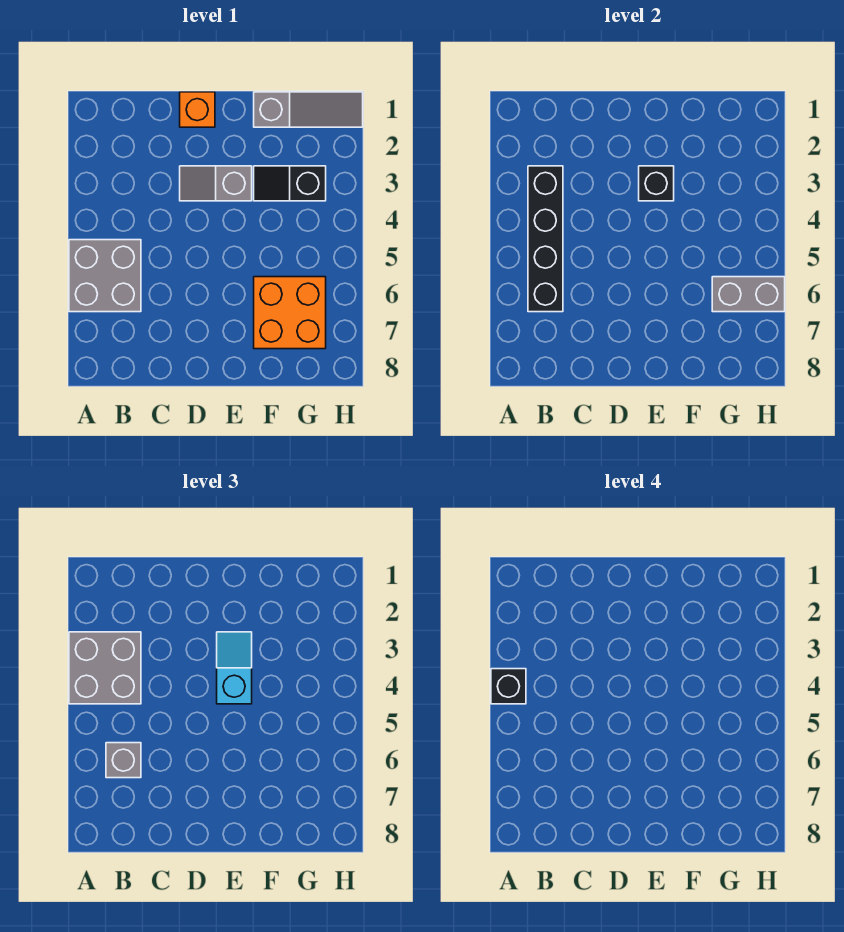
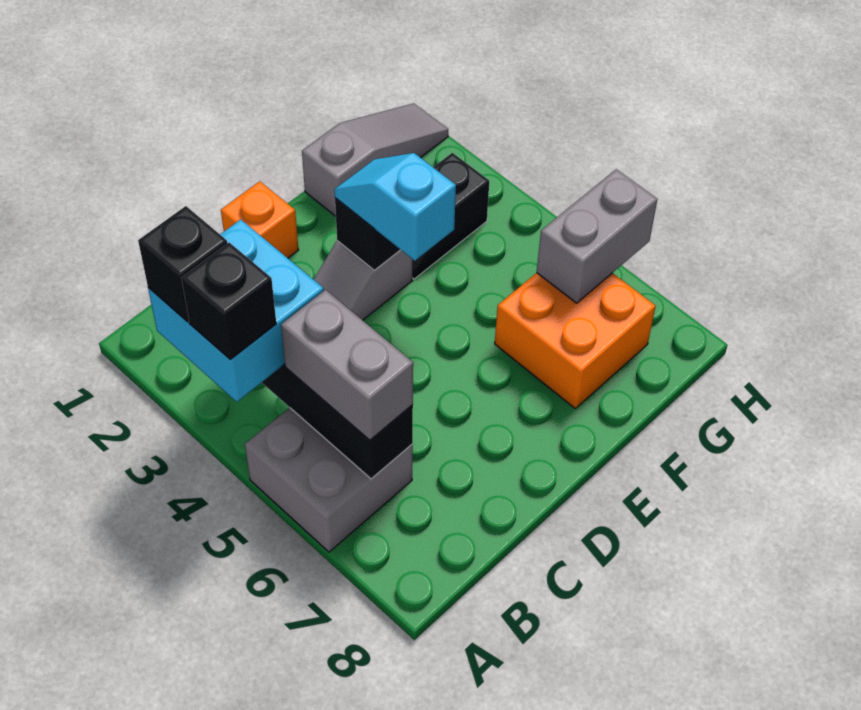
grey brick A3:B4 level 3 -> cyan brick A3:B4 level 3
none -> black brick A3 level 4
grey brick B6 level 3 -> grey brick B5:B6 level 3

